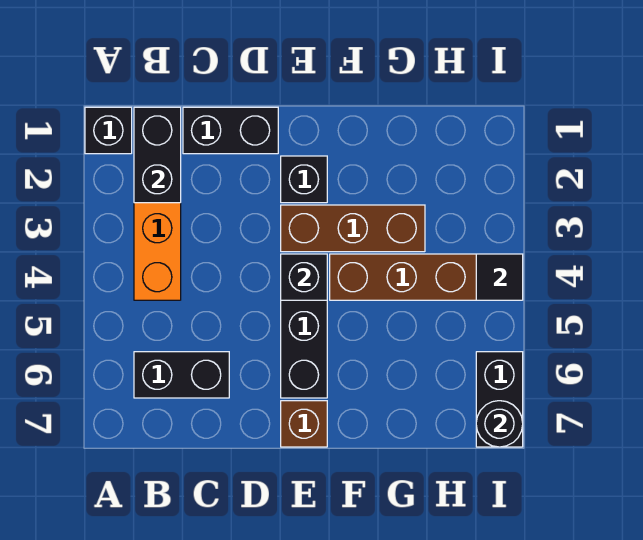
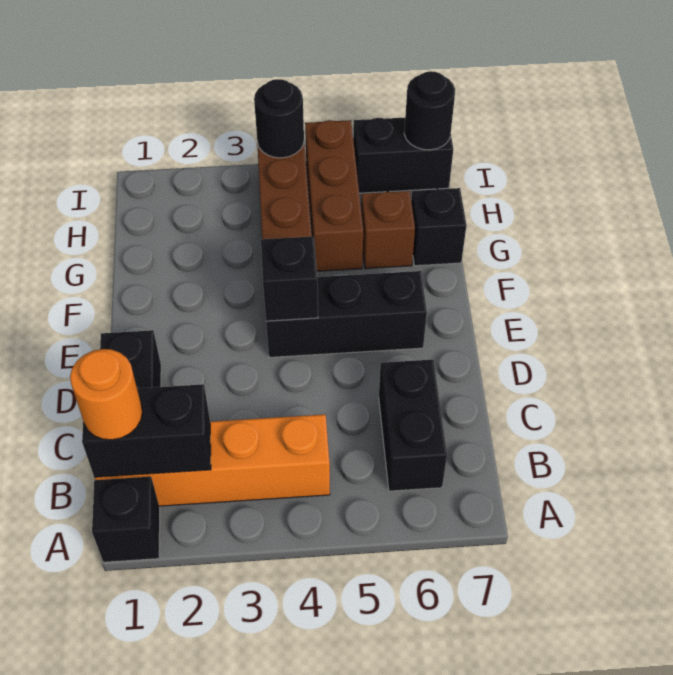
none -> orange round brick B1 level 3
black brick E2 level 1 -> black brick G7 level 1
brown brick E3:G3 level 1 -> brown brick G5:I5 level 1
brown brick E7 level 1 -> brown brick G6 level 1
black tile I4 level 2 -> black round brick I4 level 2

